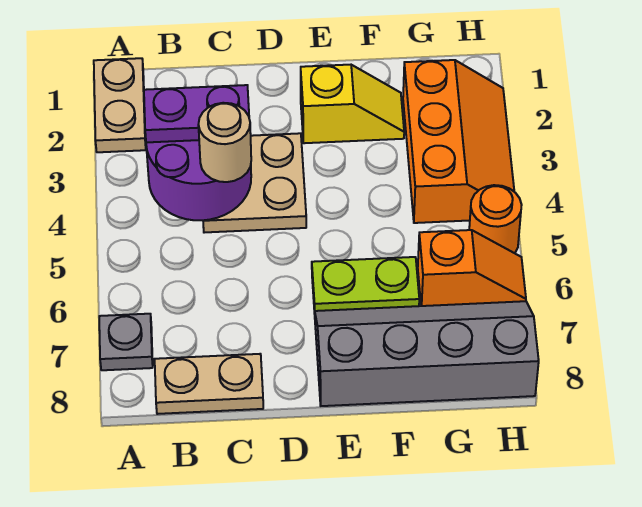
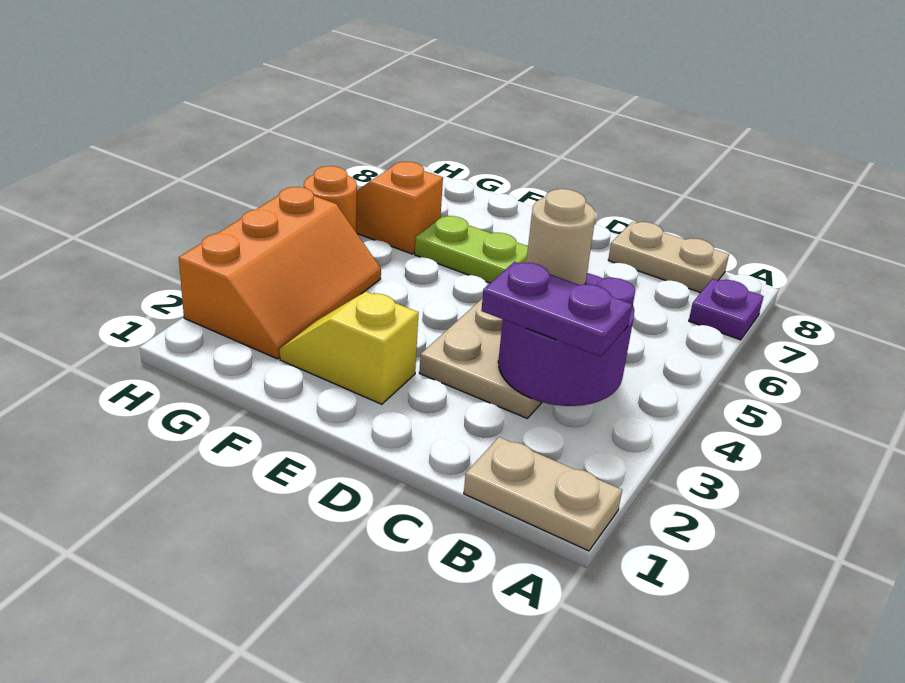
tan plate A1:A2 level 1 -> tan plate A1:B1 level 1
grey plate A7 level 1 -> purple plate A7 level 1
grey slope E7:H8 level 1 top 8 -> none
orange slope G2:H4 level 1 top G -> orange slope G2:H4 level 1 top H

